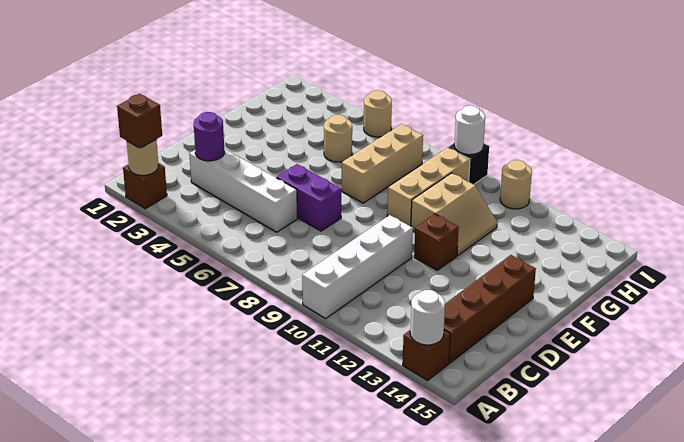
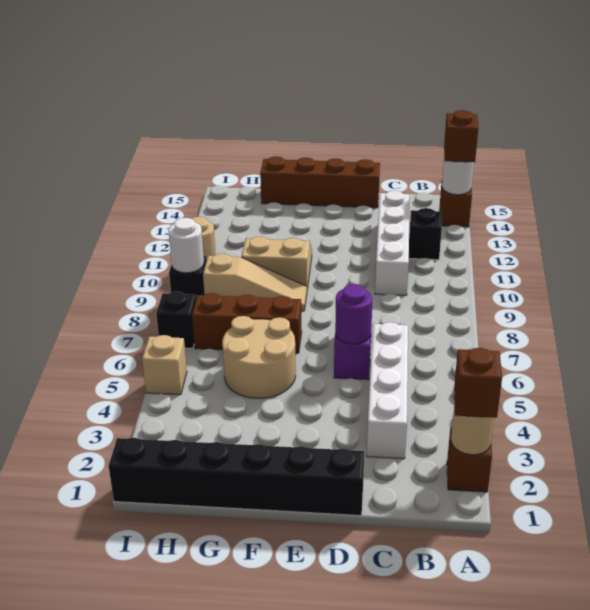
white brick A10:D10 level 1 -> white brick C10:C13 level 1
none -> black brick B12 level 1
brown brick B14:E14 level 1 -> brown brick D15:G15 level 1
purple round brick C3 level 2 -> purple round brick D6 level 2
none -> black brick D1:I1 level 1
brown brick E11 level 1 -> brown brick A14 level 3
tan brick F7:H7 level 1 -> brown brick F7:H7 level 1
tan brick F9:H9 level 1 -> tan slope F9:H9 level 1 top H
tan round brick G5 level 1 -> tan round brick F5:G6 level 1
tan round brick I5 level 1 -> tan brick I5 level 1
none -> black brick I7 level 1

